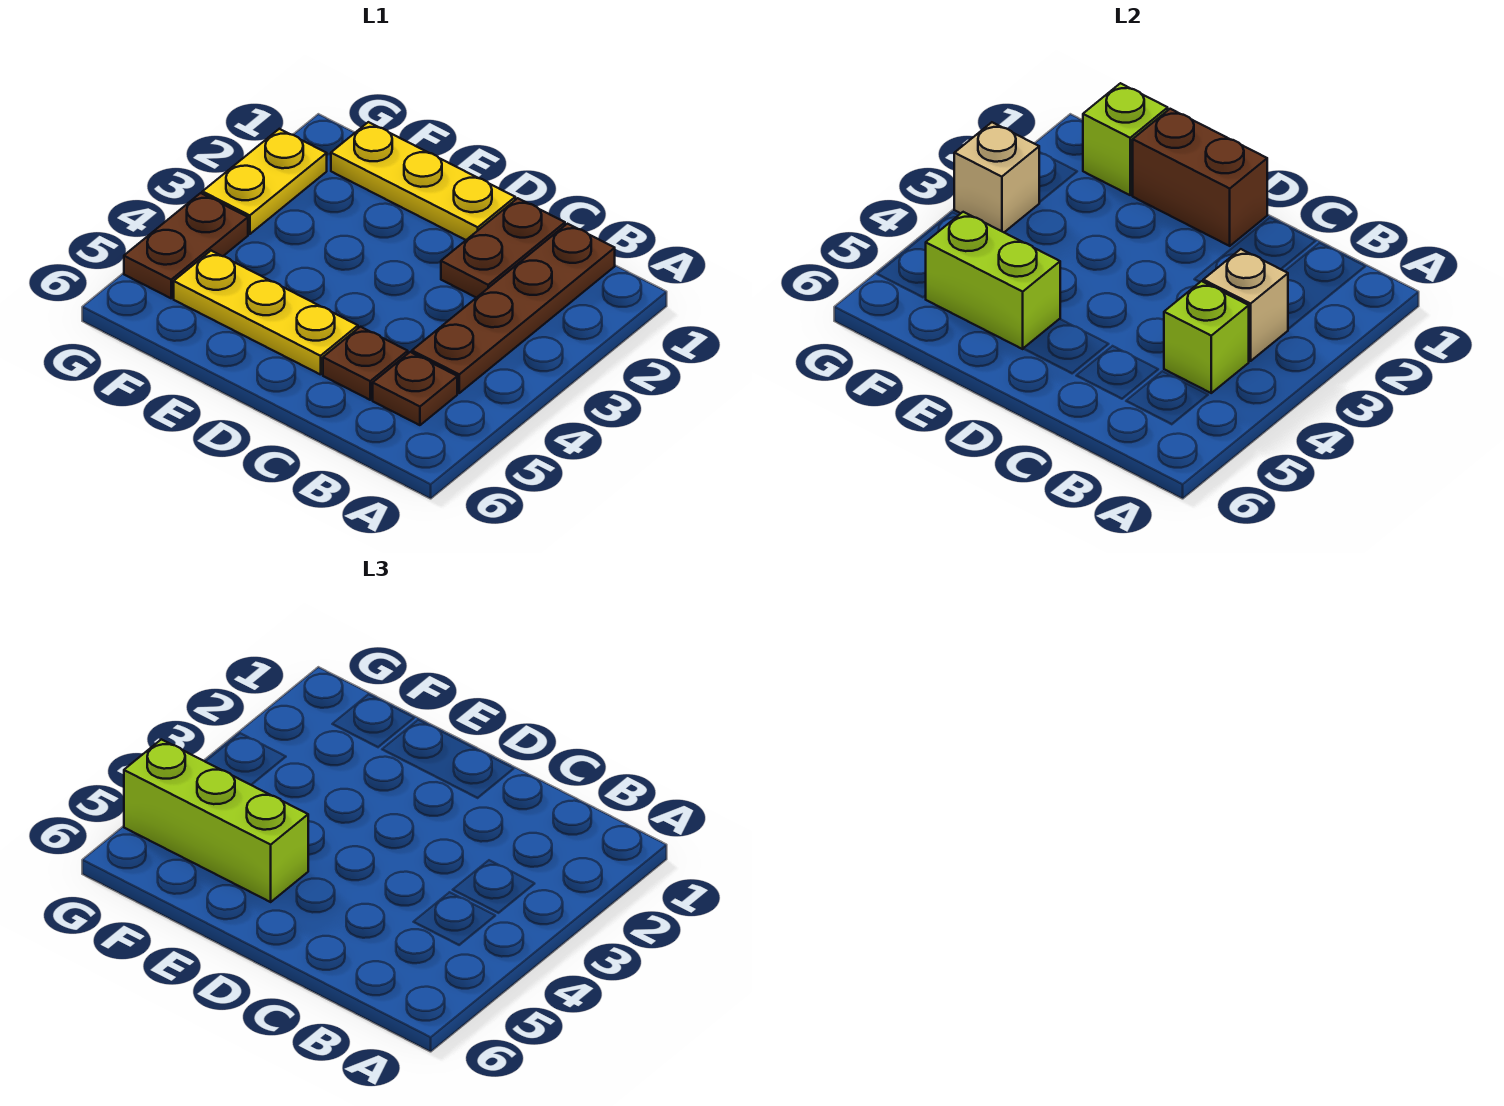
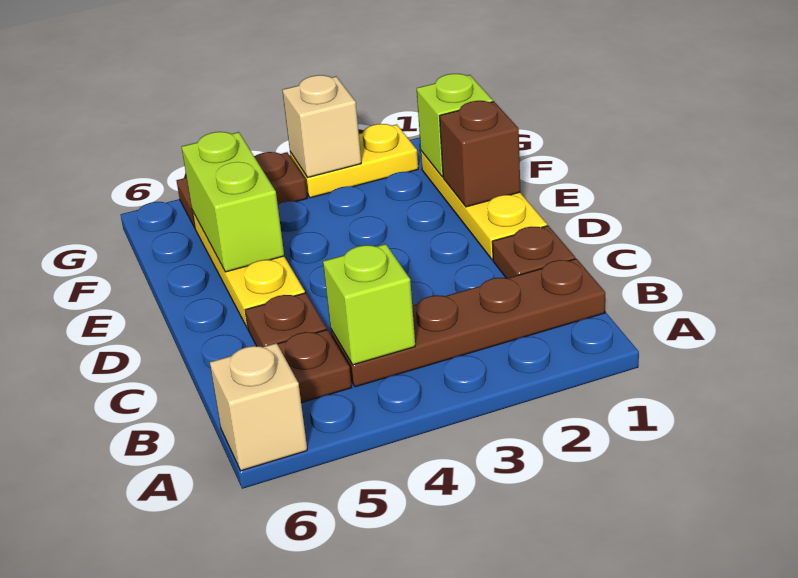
tan brick B3 level 2 -> tan brick A6 level 1
brown plate C1:C2 level 1 -> brown plate C1 level 1
brown brick D1:E1 level 2 -> brown brick E1 level 2
lime brick E5:G5 level 3 -> none

